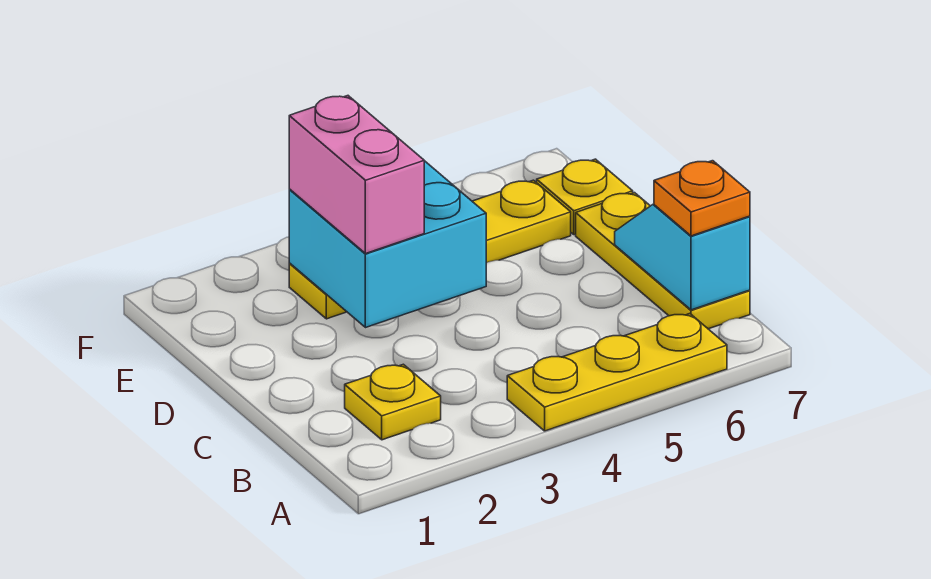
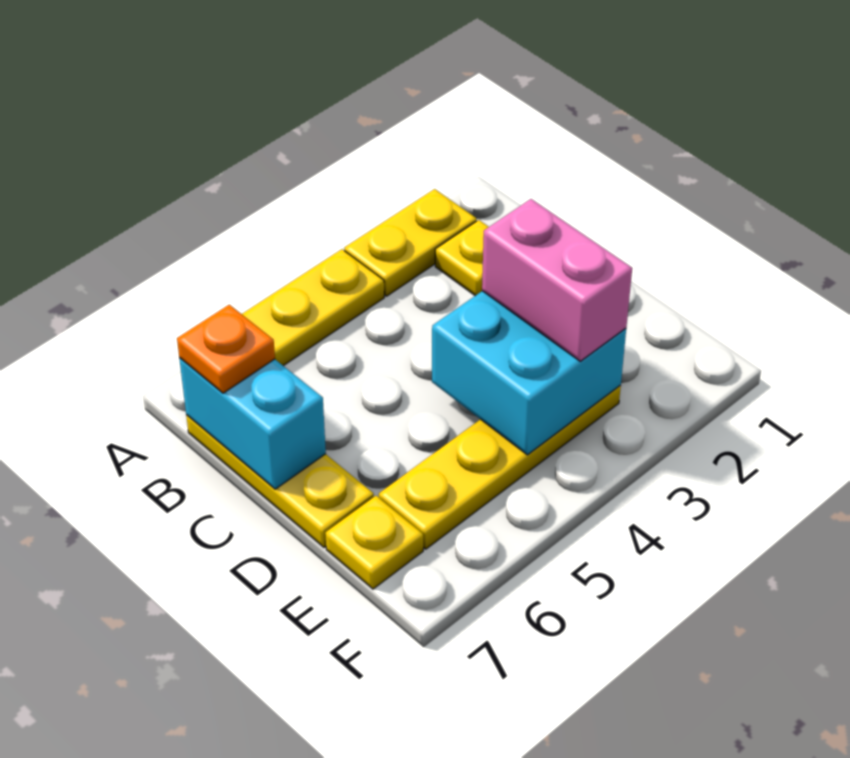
none -> yellow plate A2:A3 level 1
cyan slope B7:C7 level 2 top B -> cyan brick B7:C7 level 2

